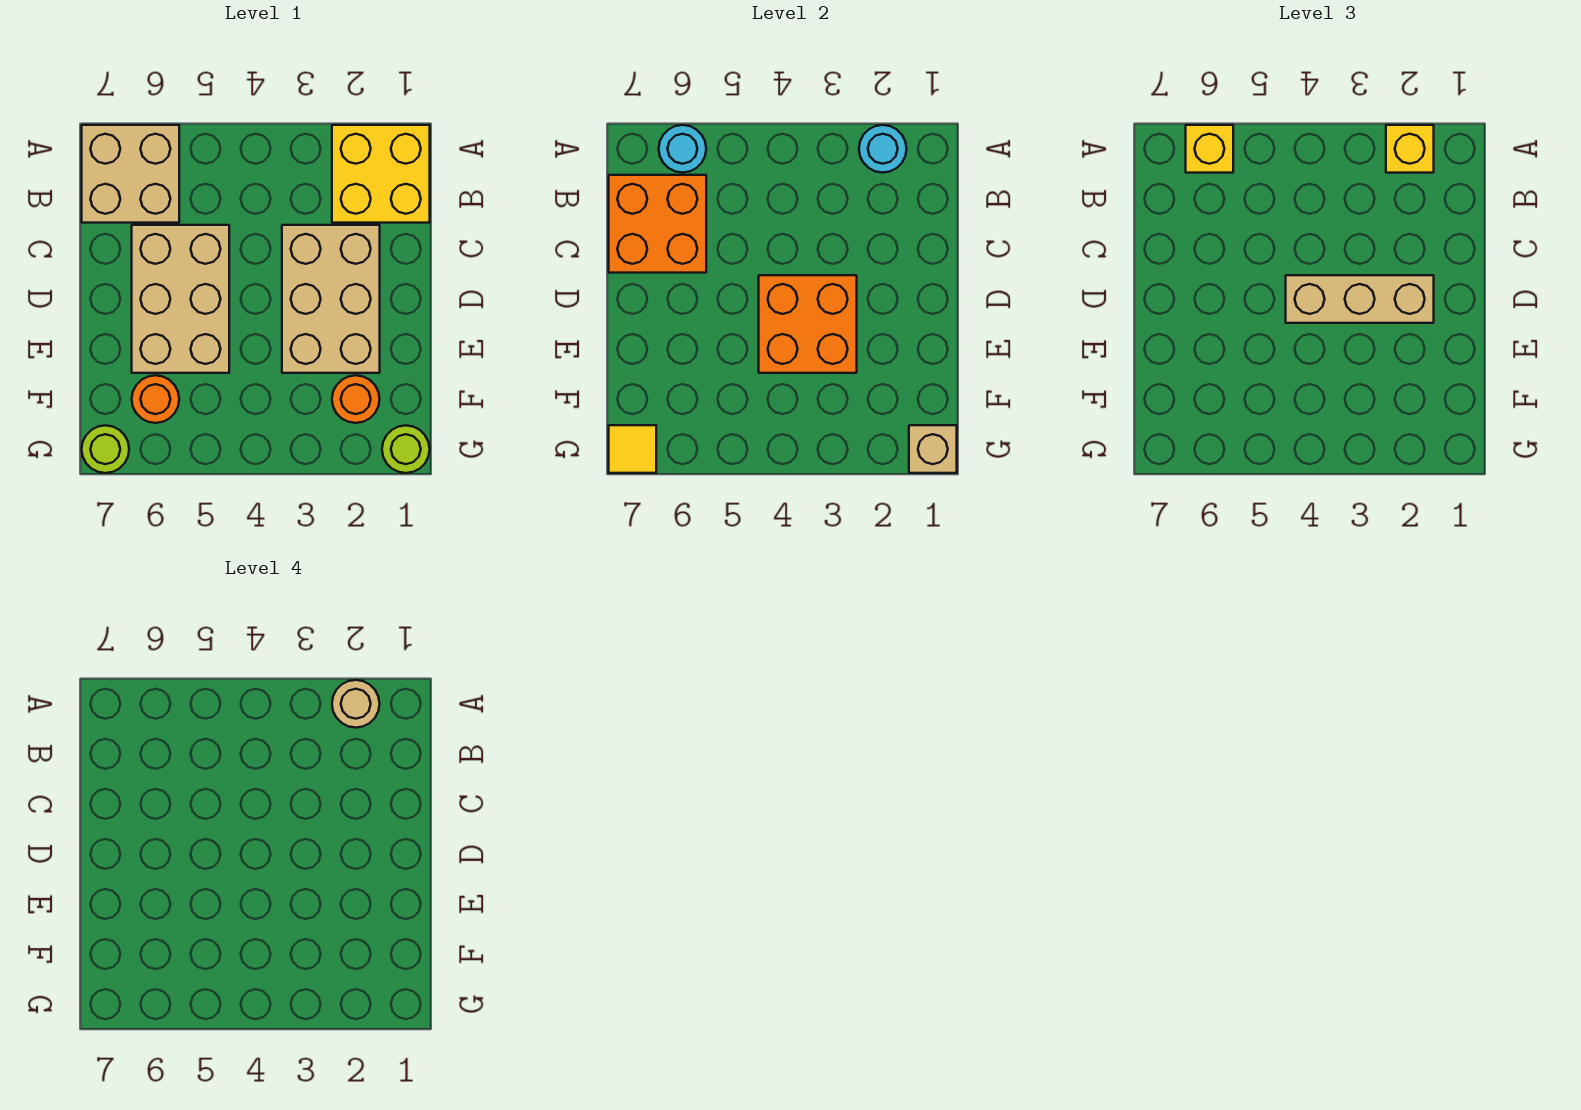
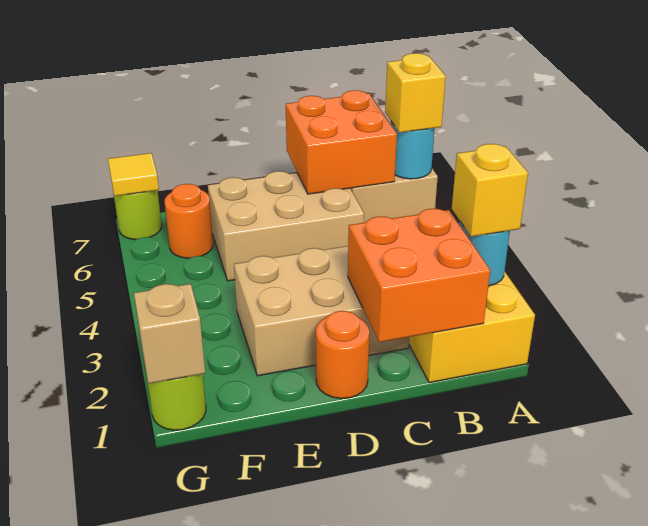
tan round brick A2 level 4 -> none
tan brick D2:D4 level 3 -> none
orange brick D3:E4 level 2 -> orange brick B1:C2 level 2
orange round brick F2 level 1 -> orange round brick D1 level 1

